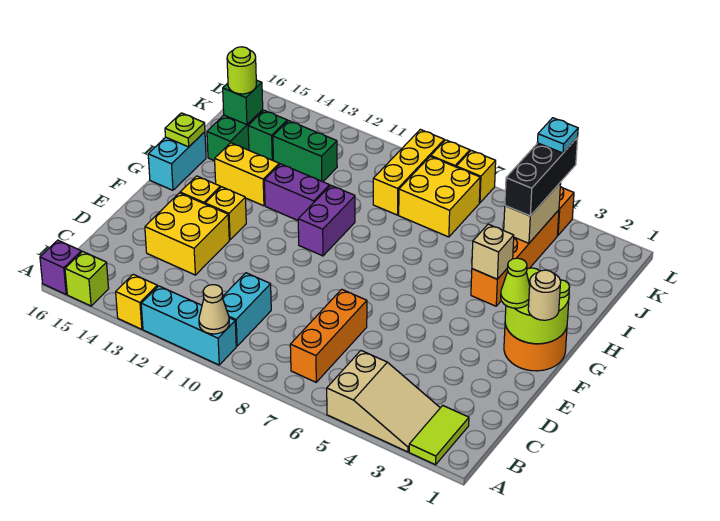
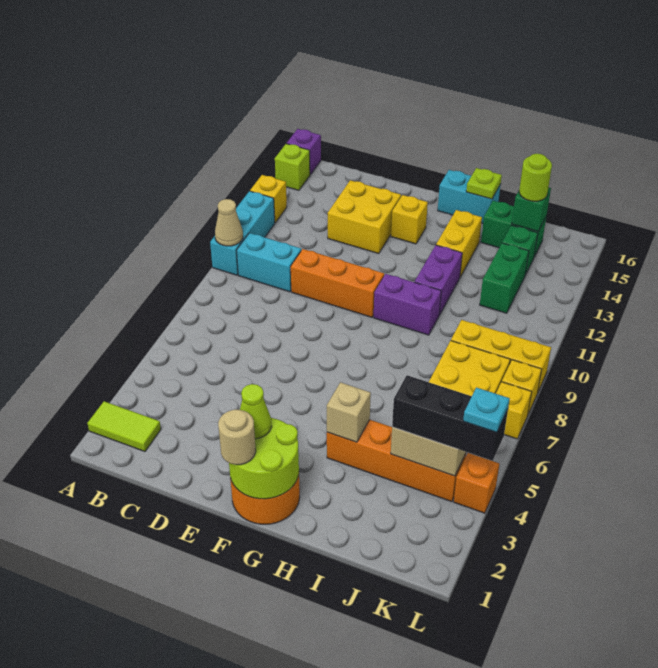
tan slope A3:B5 level 1 top 5 -> none
orange brick B7:D7 level 1 -> orange brick D10:F10 level 1
yellow brick F13 level 1 -> none

